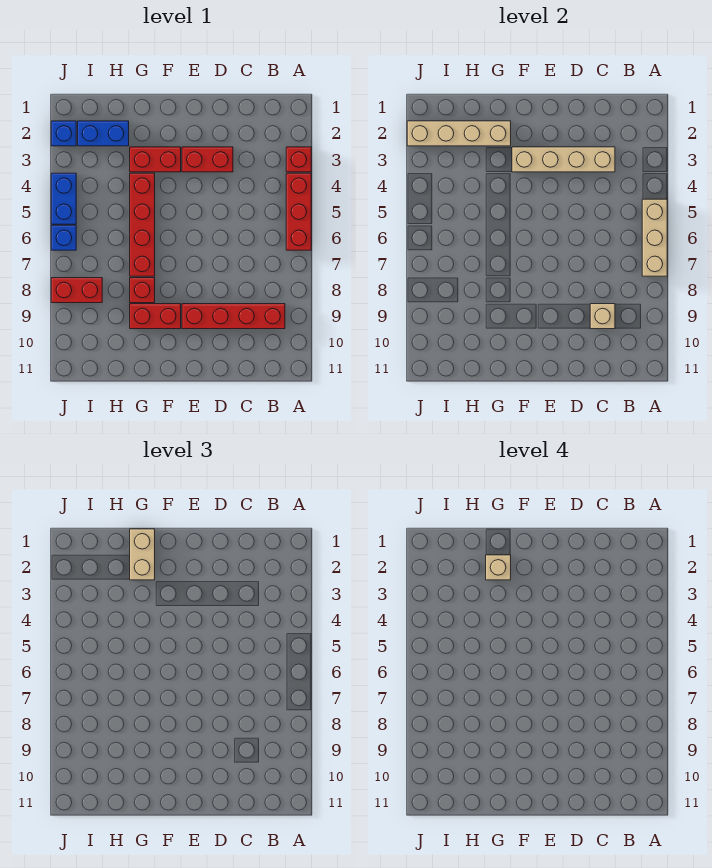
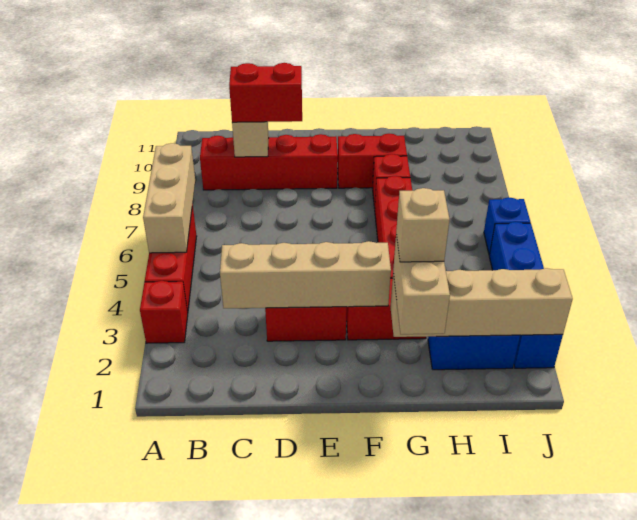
red brick I8:J8 level 1 -> red brick C9:D9 level 3

